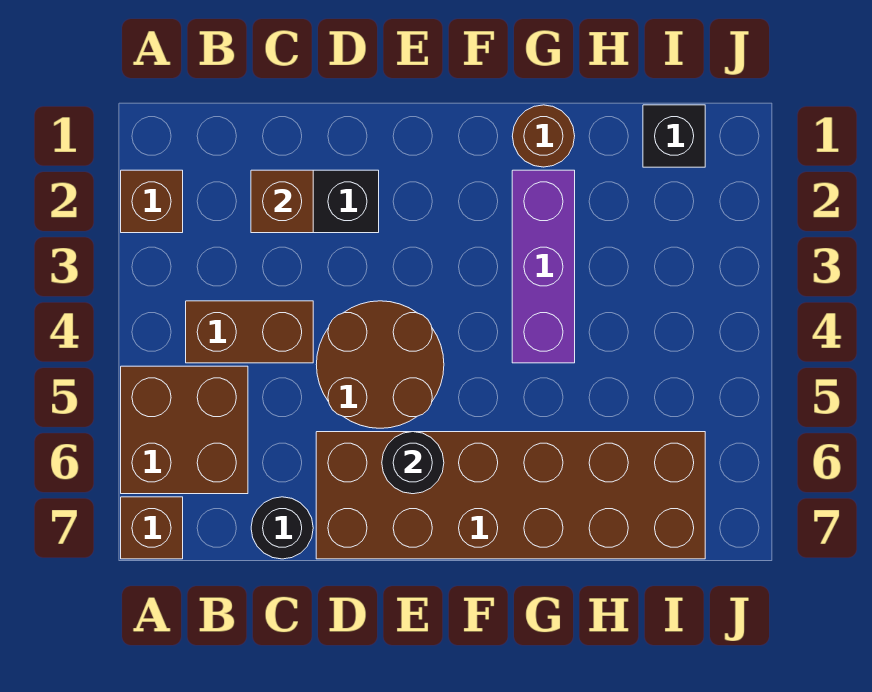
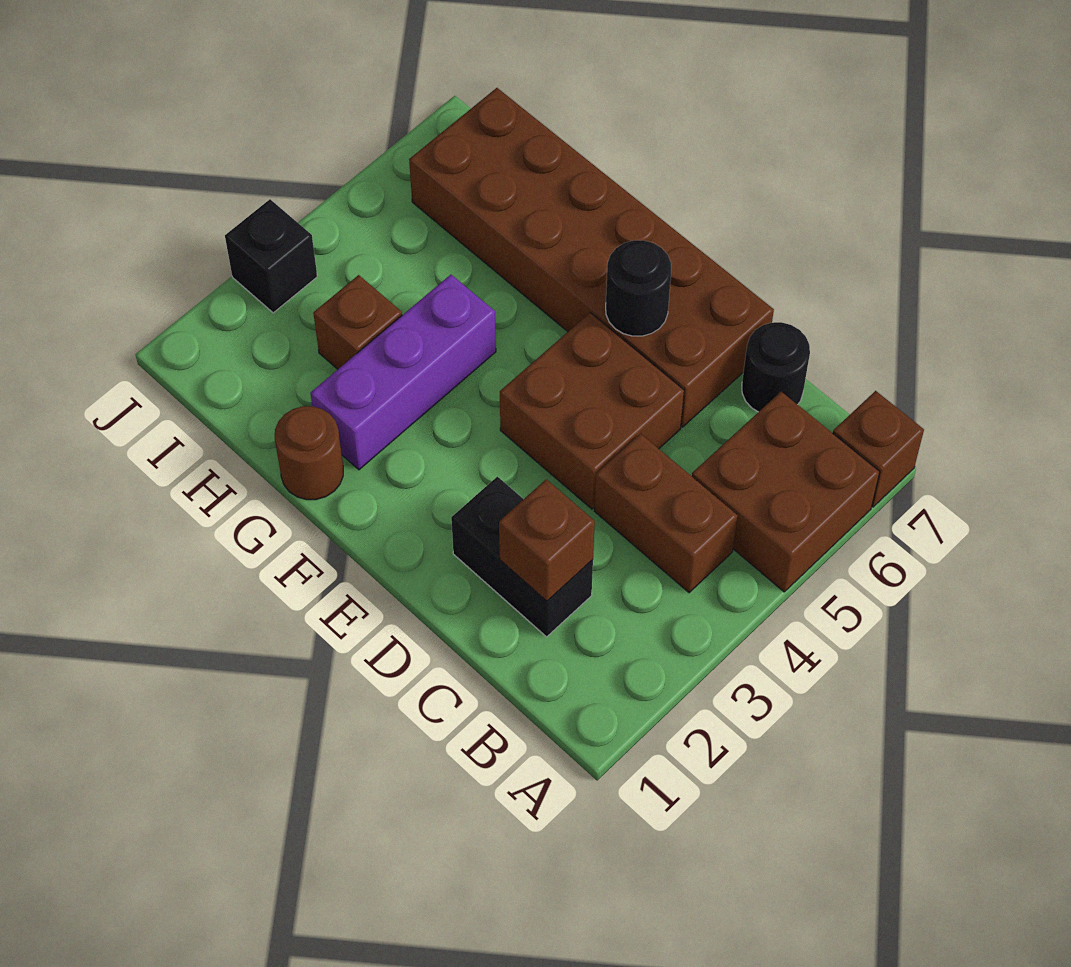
brown brick A2 level 1 -> brown brick H3 level 1
brown round brick D4:E5 level 1 -> brown brick D4:E5 level 1
black brick I1 level 1 -> black brick J3 level 1

